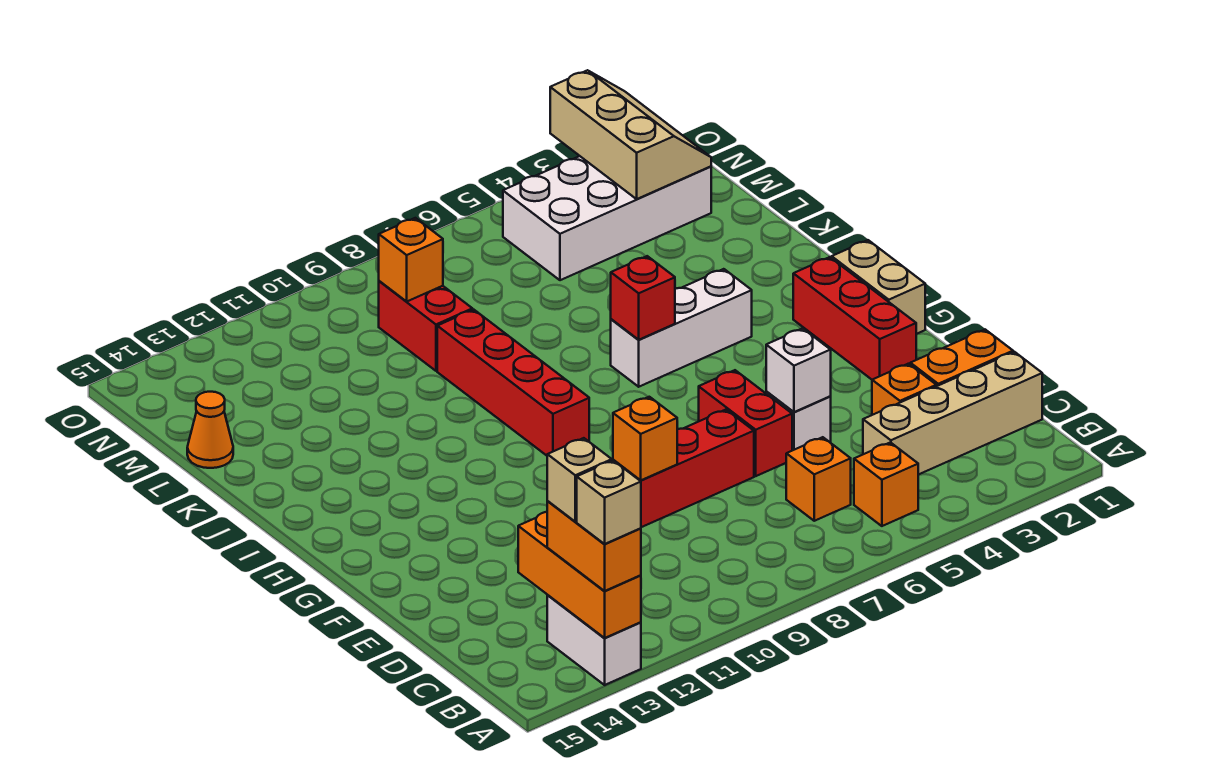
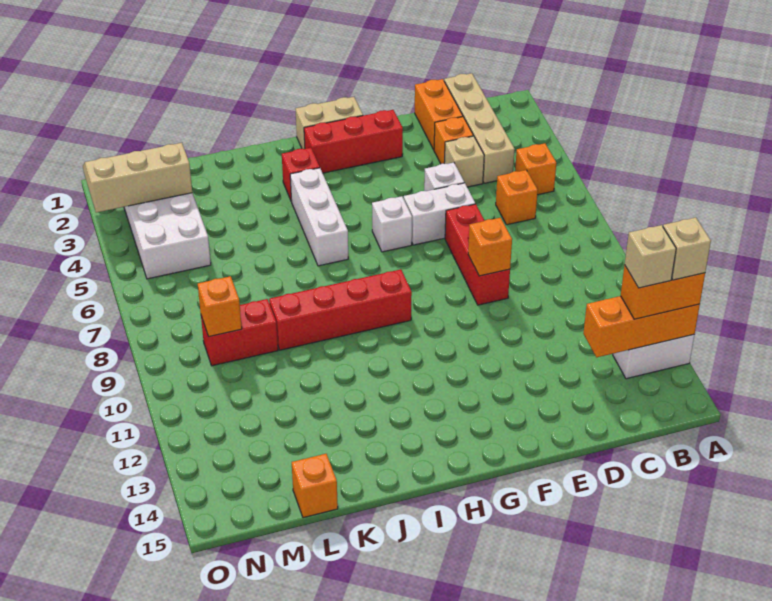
none -> tan brick D4 level 1
white brick E5 level 2 -> white brick G6 level 1
red brick E6:F6 level 1 -> white brick E6:F6 level 1
red brick I6 level 2 -> red brick I3 level 1
orange cone L15 level 1 -> orange brick L15 level 1

